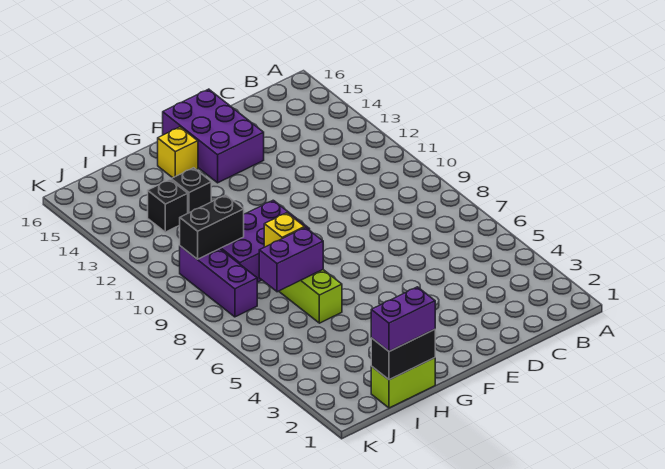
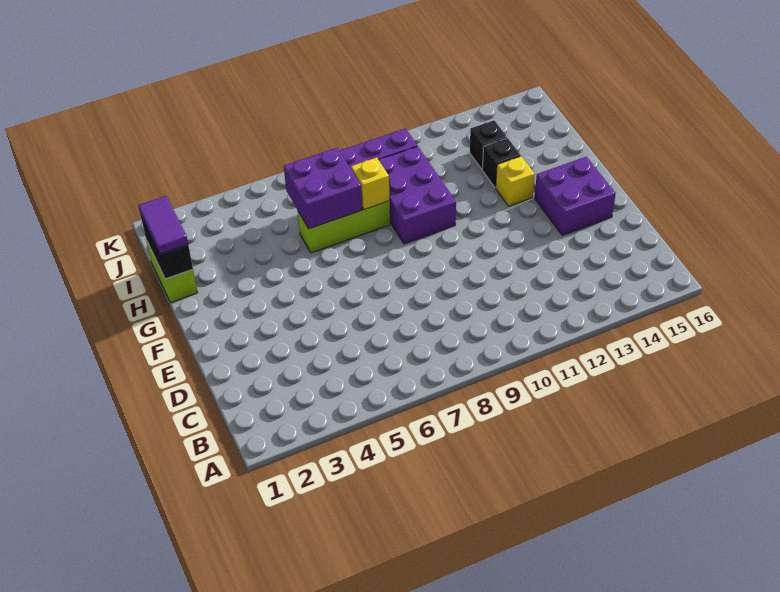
purple brick E14:F16 level 1 -> purple brick E14:F15 level 1
yellow brick G15 level 1 -> yellow brick G13 level 1
purple brick H1:I1 level 3 -> purple tile H1:I1 level 3
purple brick H7:I7 level 2 -> purple brick H6:I7 level 2
black brick I10:J10 level 2 -> none

